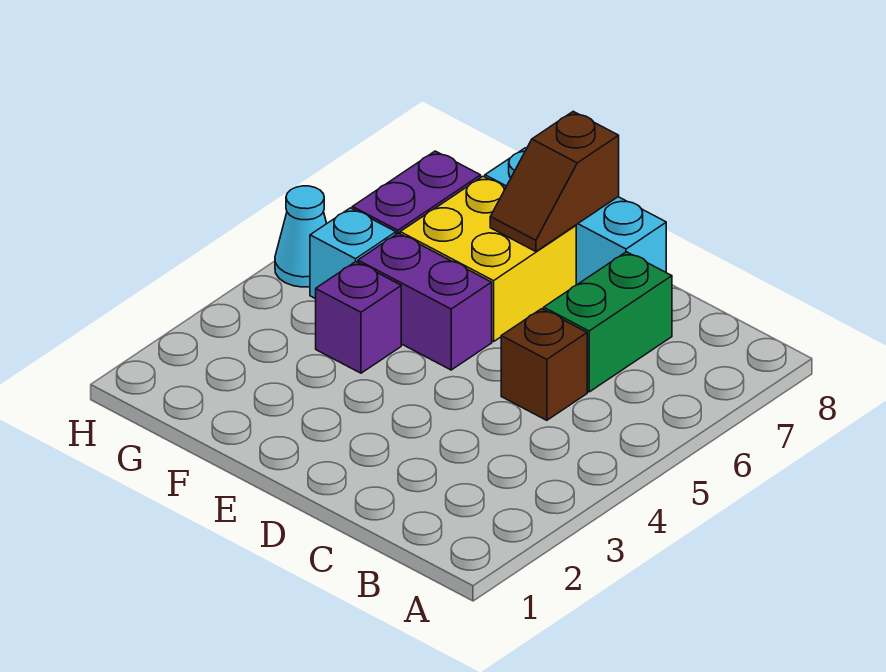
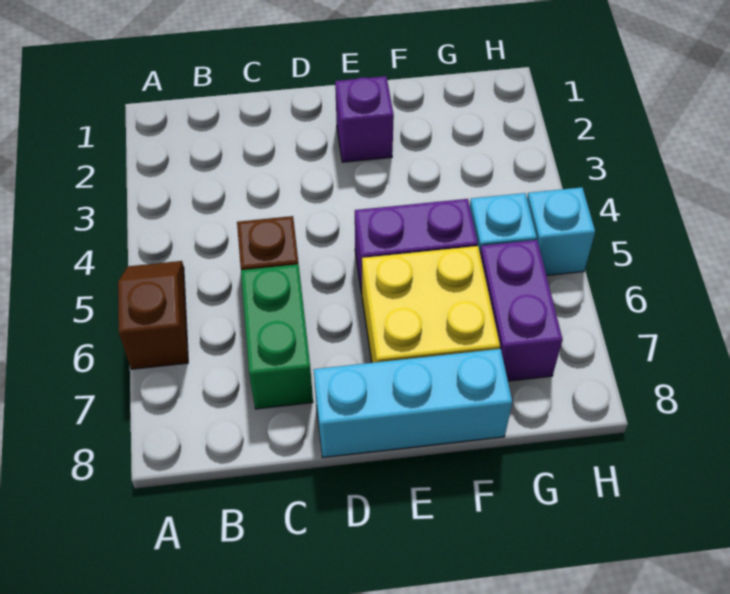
brown slope E7:E8 level 2 top 8 -> brown slope A5:A6 level 1 top 6
purple brick F4 level 1 -> purple brick E2 level 1
cyan cone H5 level 1 -> cyan brick H5 level 1

